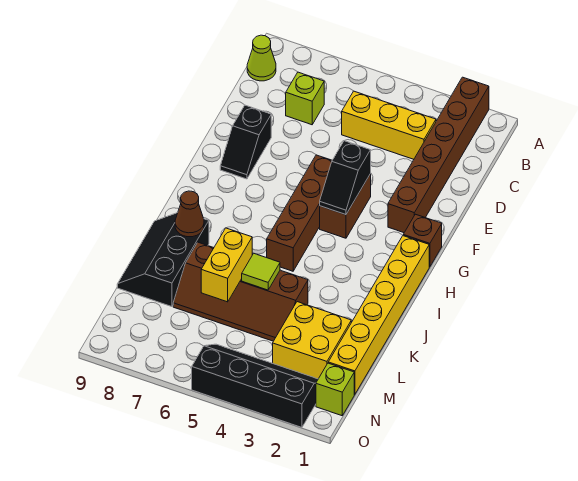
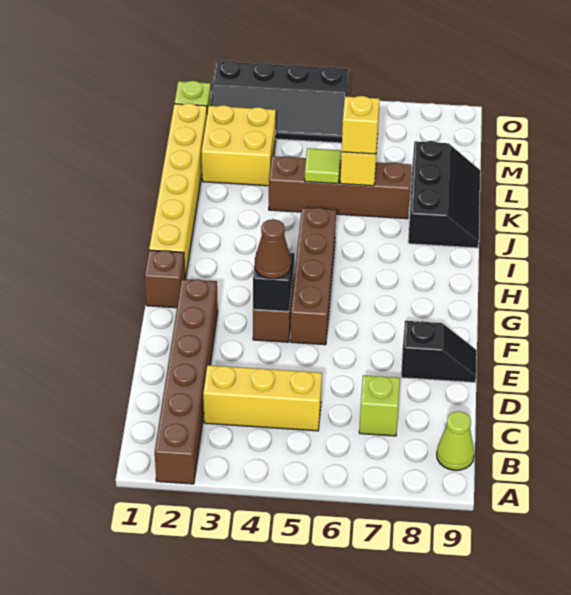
black slope E8:F8 level 1 top E -> black slope E8:E9 level 1 top 8
brown cone J8 level 2 -> brown cone F4 level 3
none -> yellow brick K6 level 3

